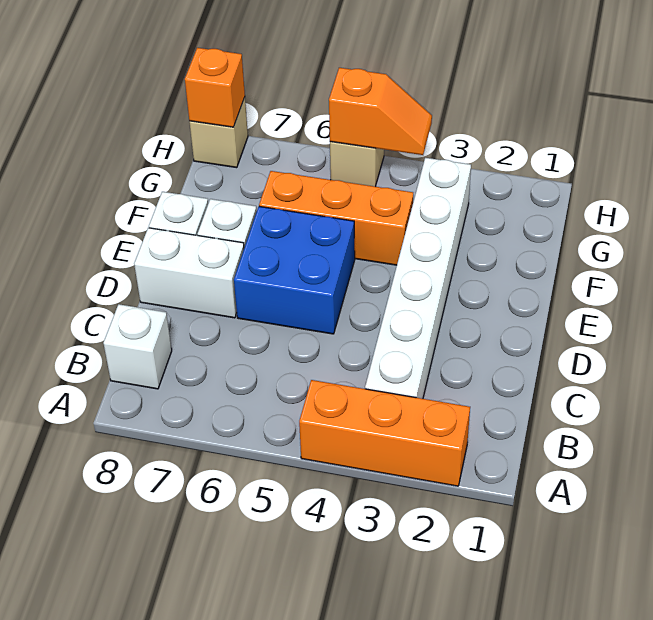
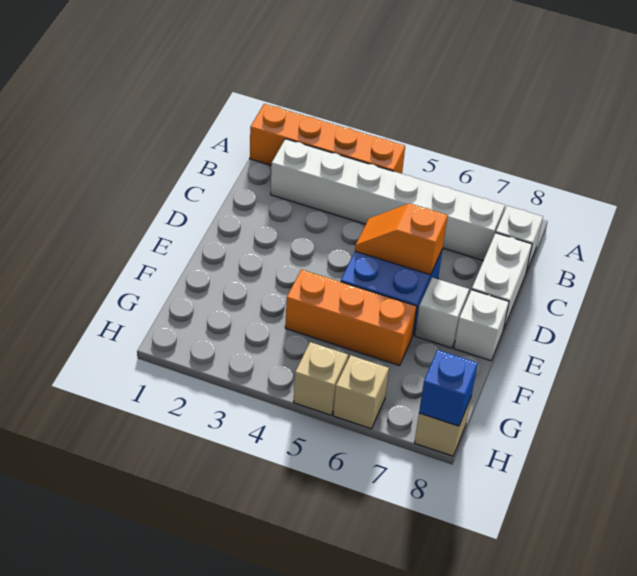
orange brick A2:A4 level 1 -> orange brick A1:A4 level 1
white brick B3:G3 level 1 -> white brick B2:B7 level 1
white brick D7:D8 level 1 -> white brick C8:D8 level 1
orange slope H4:H5 level 2 top 5 -> orange slope D5:D6 level 2 top 6
none -> tan brick H6 level 1
orange brick H8 level 2 -> blue brick H8 level 2

